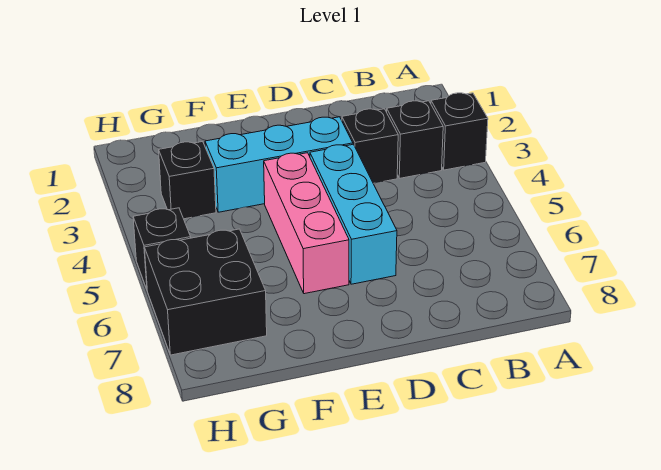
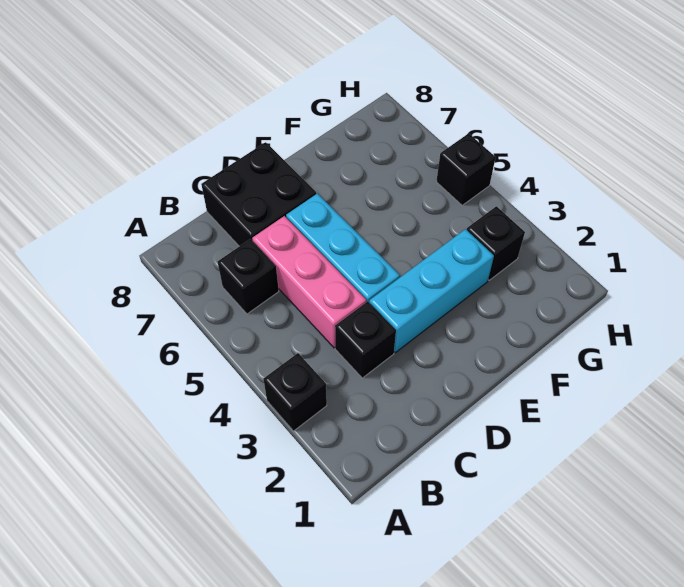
black brick B3 level 1 -> black brick B6 level 1
pink brick E4:E6 level 1 -> pink brick C4:C6 level 1
black brick G6:H7 level 1 -> black brick C7:D8 level 1

